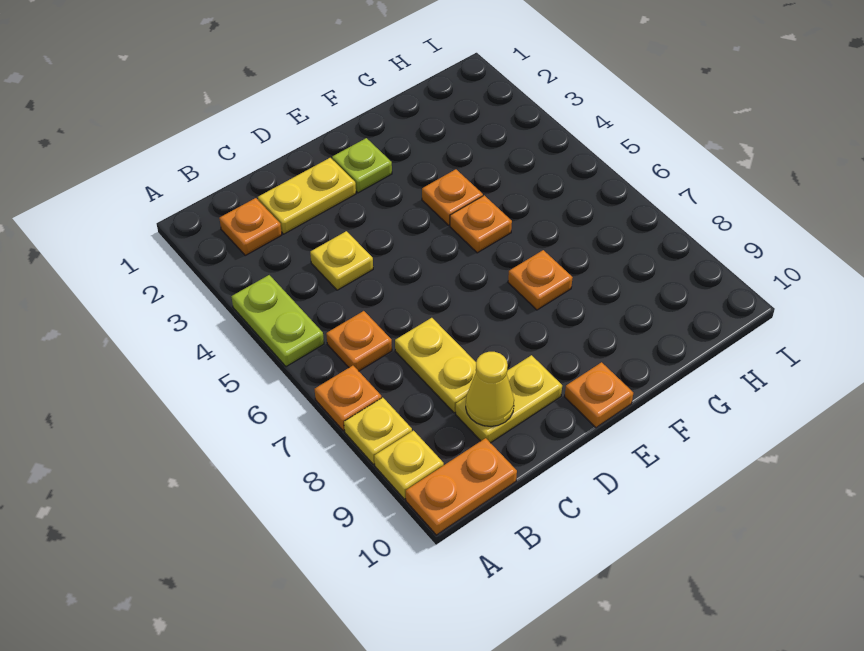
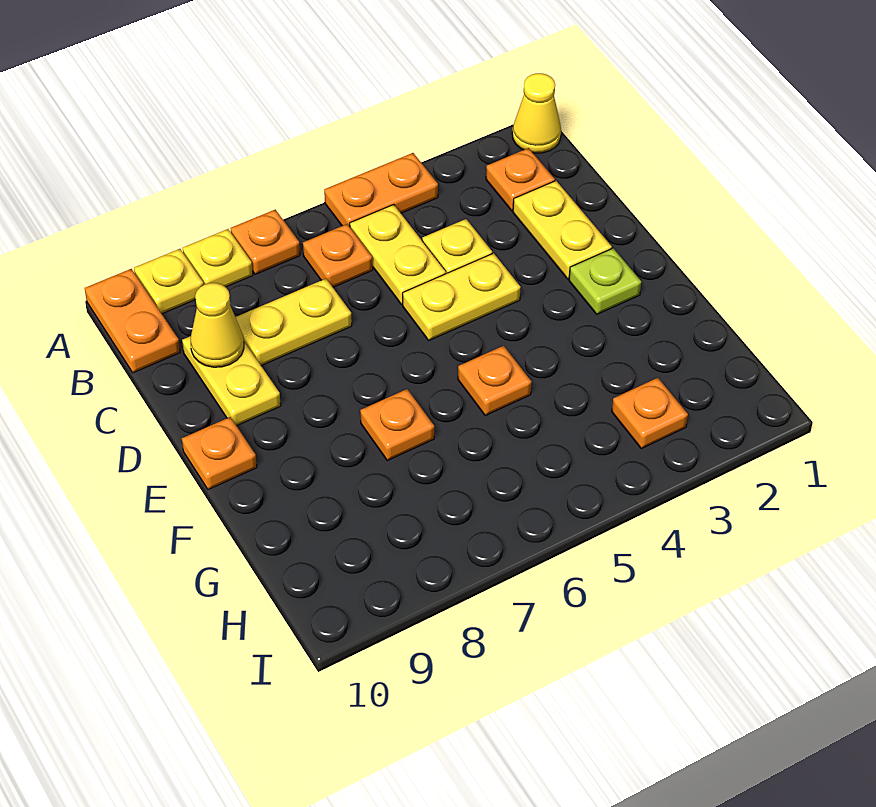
none -> yellow cone A1 level 1
lime plate A4:A5 level 1 -> orange plate A4:A5 level 1
none -> yellow plate B5:C5 level 1
none -> yellow plate D4:D5 level 1
orange plate F4 level 1 -> orange plate H3 level 1

